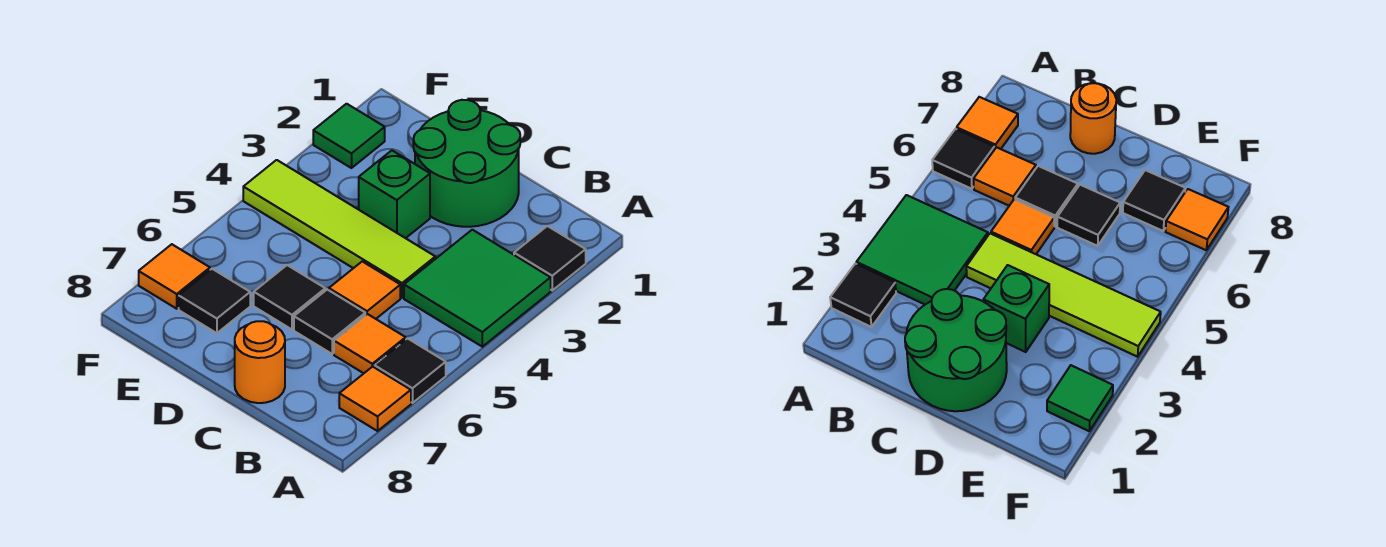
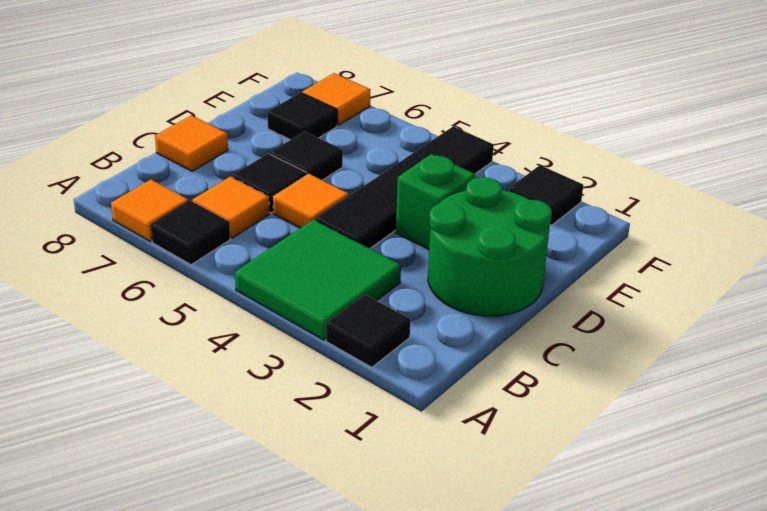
lime tile C4:F4 level 1 -> black tile C4:F4 level 1
orange round brick C8 level 1 -> orange tile C8 level 1
green tile F2 level 1 -> black tile F2 level 1

